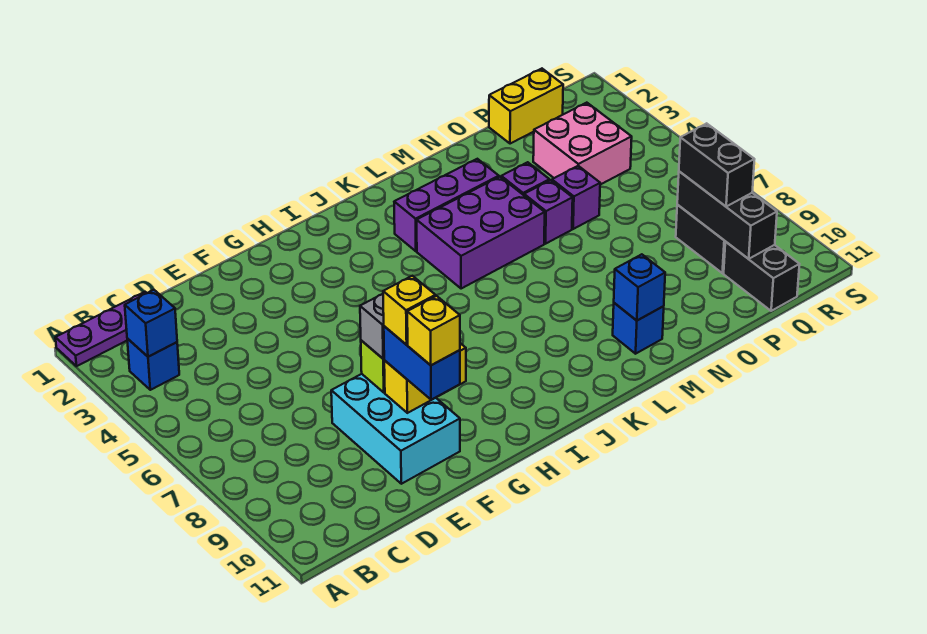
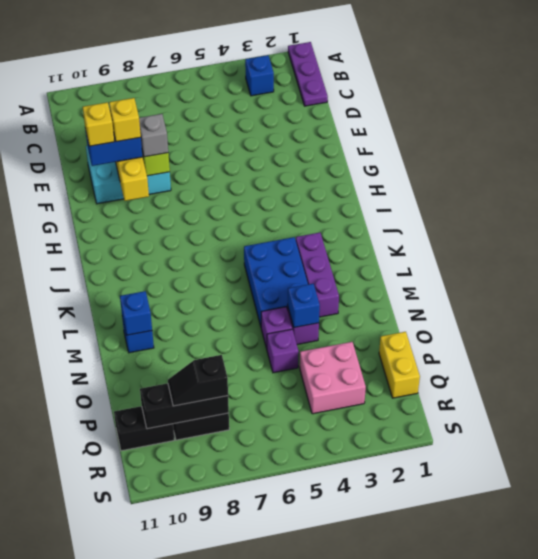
blue brick B3 level 2 -> blue brick N4 level 2
purple brick K4:M5 level 1 -> blue brick K4:M5 level 1
black brick Q8:Q9 level 3 -> black slope Q8:Q9 level 3 top 8

